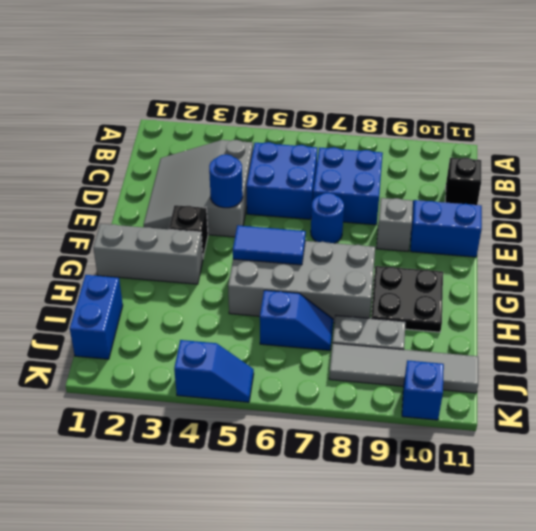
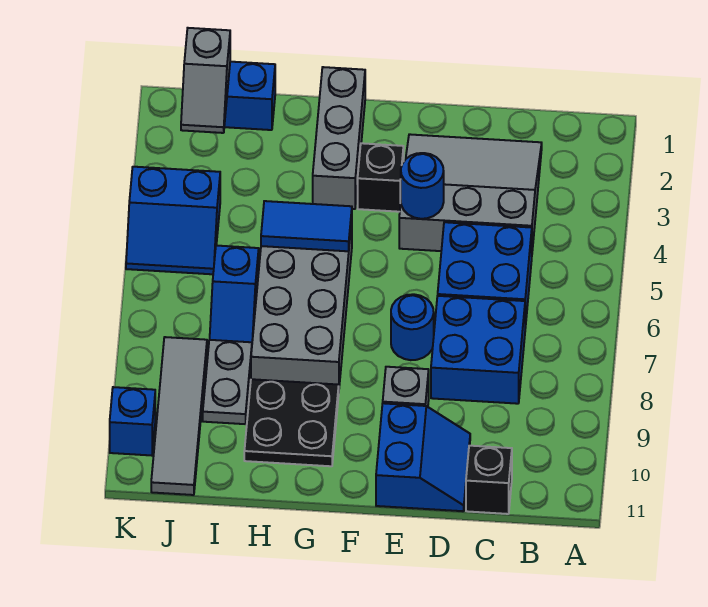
blue tile G5:G6 level 2 -> blue tile G5:H5 level 2
none -> grey slope J1:J2 level 2 top 1
blue slope K4:K5 level 1 top 4 -> blue slope J4:K5 level 1 top 4

